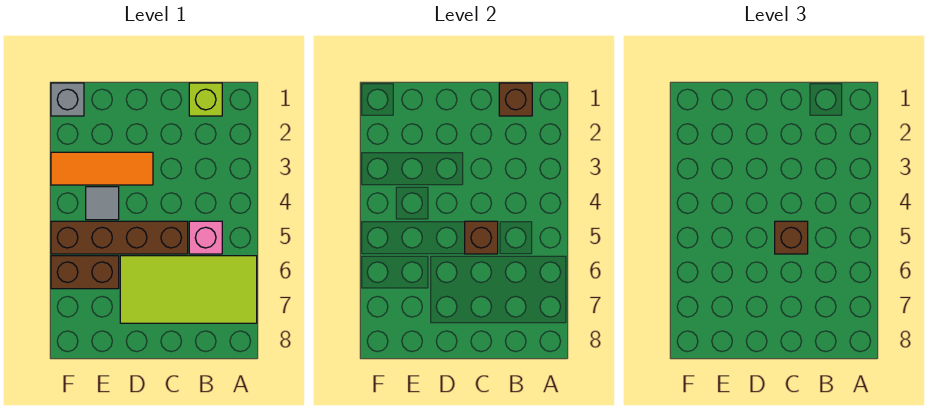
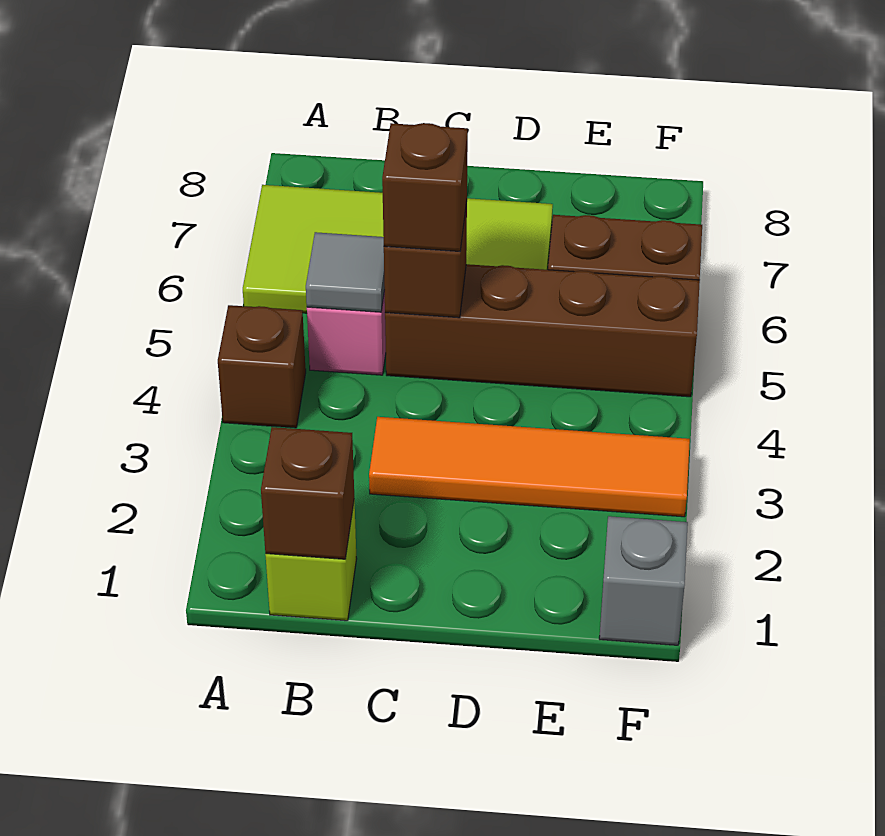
none -> brown brick A4 level 1
orange tile D3:F3 level 1 -> orange tile C3:F3 level 1
grey tile E4 level 1 -> grey tile B5 level 2

